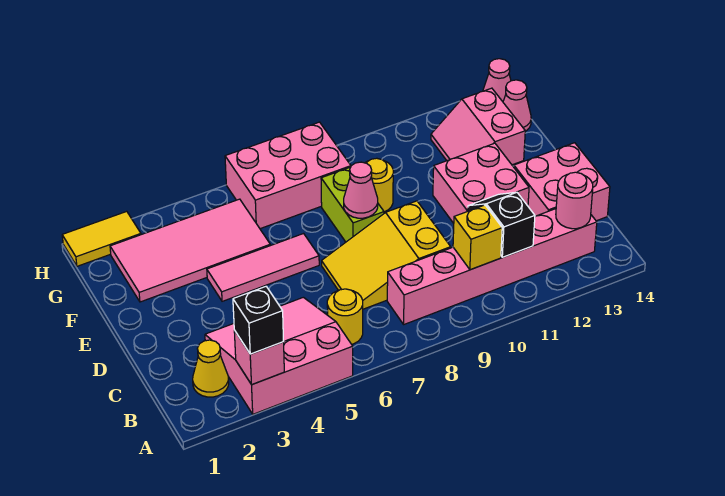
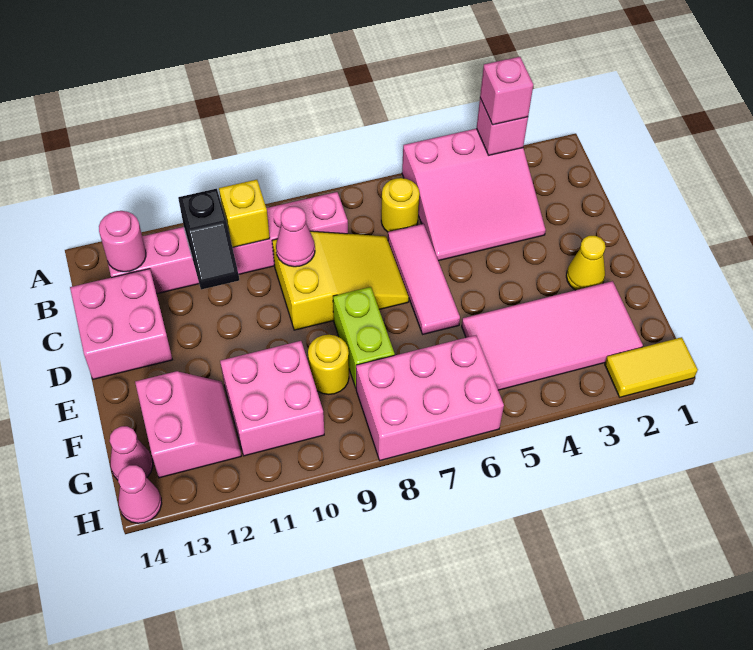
black brick A3 level 3 -> pink brick A3 level 3
yellow cone B2 level 1 -> yellow cone E2 level 1
pink brick D11:E12 level 1 -> pink brick F10:G11 level 1
pink tile E4:E6 level 1 -> pink tile C6:E6 level 1
pink cone E8 level 2 -> pink cone C9 level 2

